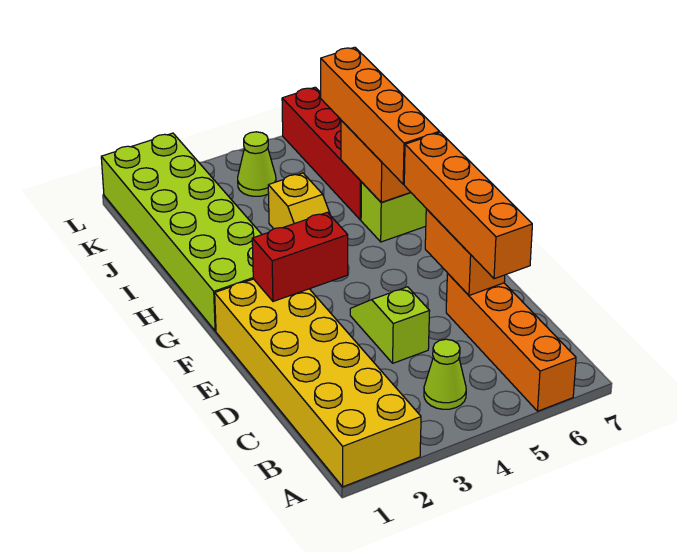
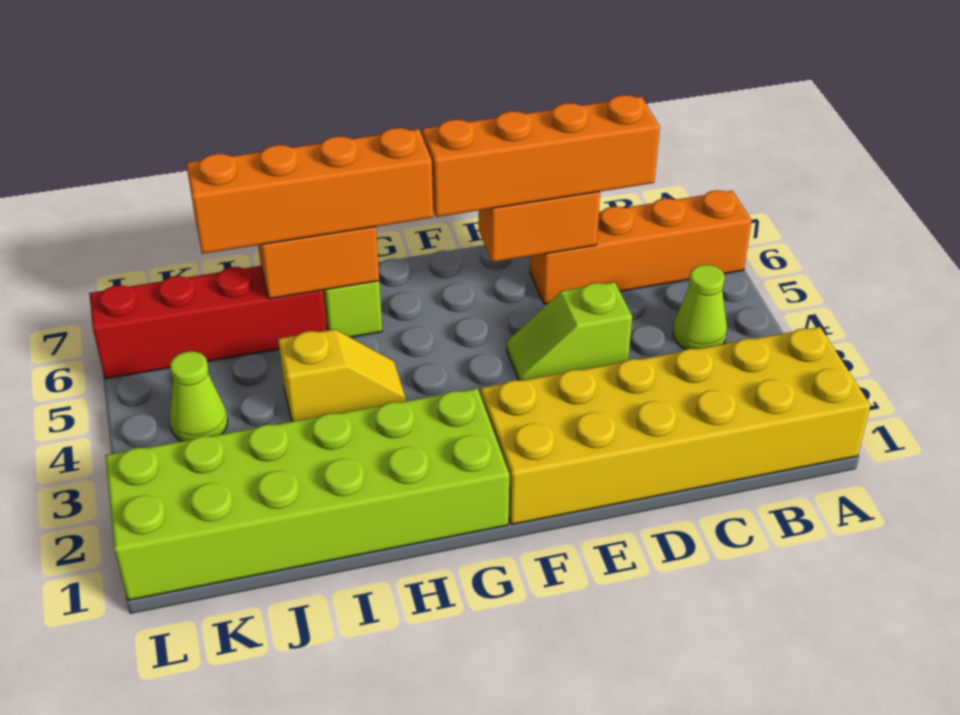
red brick F2:F3 level 2 -> none

